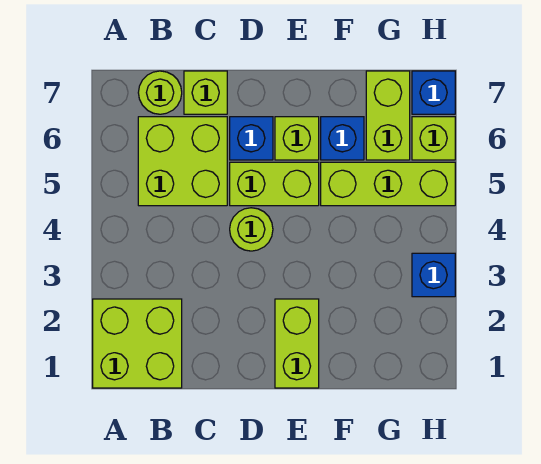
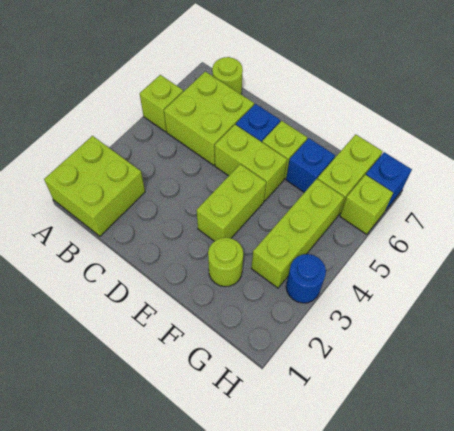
lime brick C7 level 1 -> lime brick A5 level 1
lime round brick D4 level 1 -> lime round brick F2 level 1
lime brick E1:E2 level 1 -> lime brick E3:E4 level 1
lime brick F5:H5 level 1 -> lime brick G3:G5 level 1
blue brick H3 level 1 -> blue round brick H3 level 1

